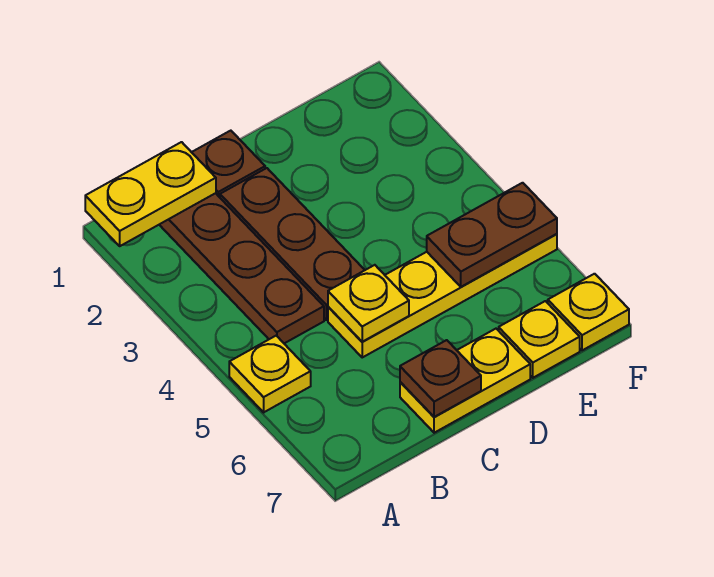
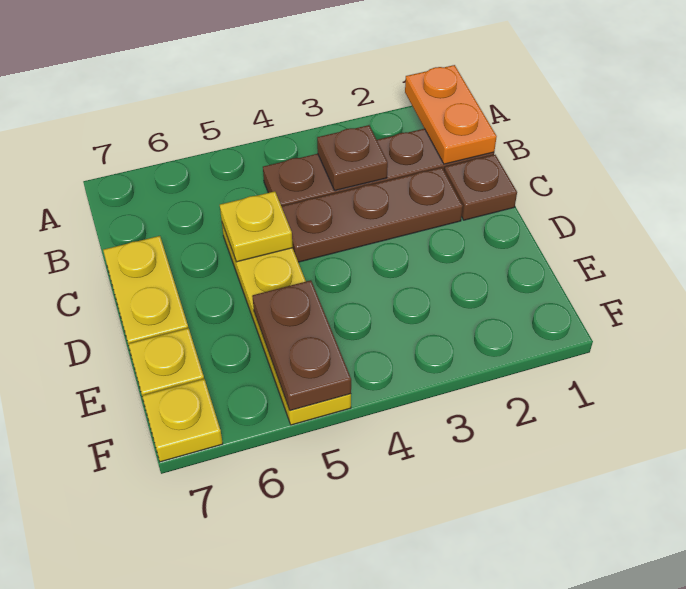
yellow plate A1:B1 level 2 -> orange plate A1:B1 level 2
yellow plate A5 level 1 -> none
brown plate C7 level 2 -> brown plate B3 level 2

